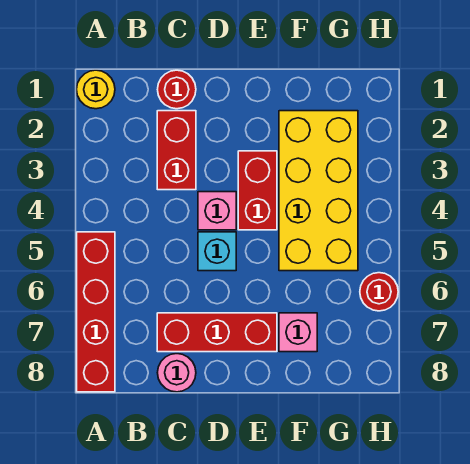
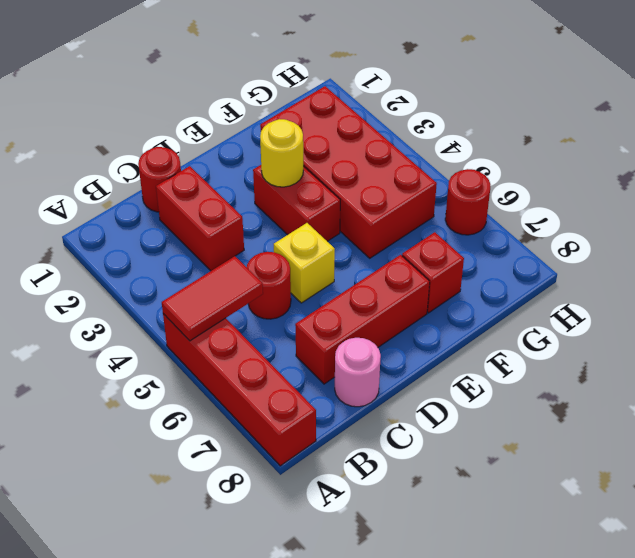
yellow round brick A1 level 1 -> yellow round brick E3 level 2
none -> red tile A5:B5 level 2
none -> red round brick C5 level 1
pink brick D4 level 1 -> none
cyan brick D5 level 1 -> yellow brick D5 level 1
yellow brick F2:G5 level 1 -> red brick F2:G5 level 1
pink brick F7 level 1 -> red brick F7 level 1

